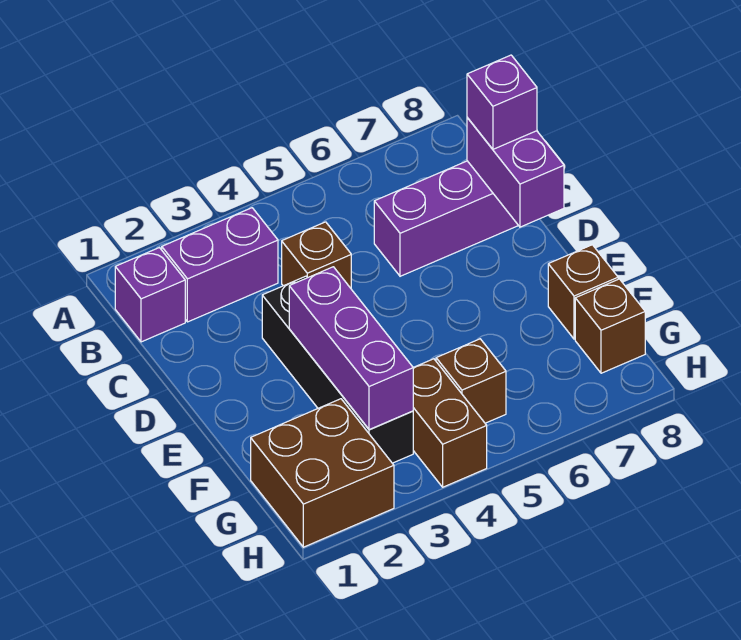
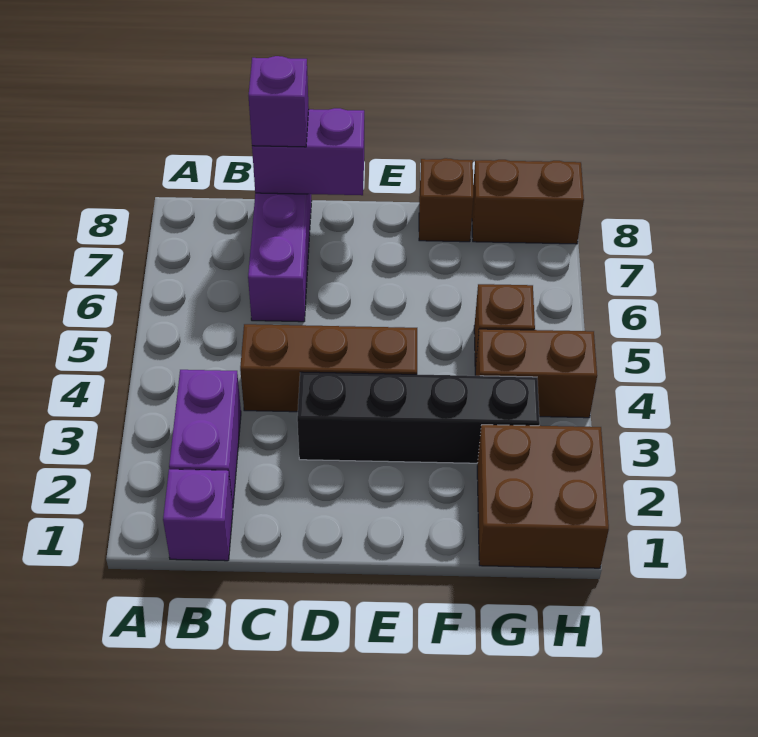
brown brick C4 level 1 -> brown brick C4:E4 level 1
purple brick E3:G3 level 2 -> none
brown brick G8 level 1 -> brown brick G8:H8 level 1

